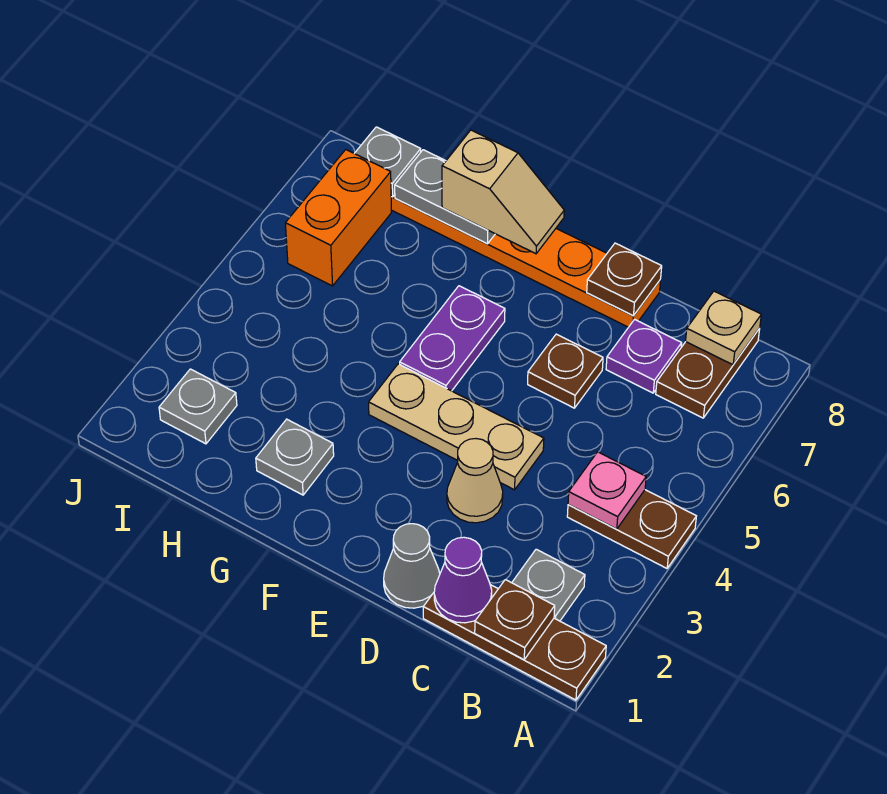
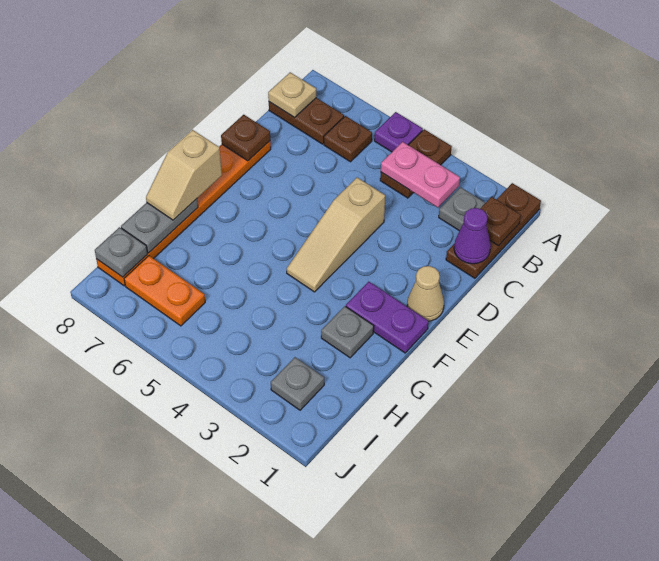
pink plate B4 level 2 -> pink plate B3:B4 level 2
purple plate C7 level 1 -> purple plate A5 level 1
grey cone D1 level 1 -> none
tan cone D3 level 1 -> tan cone E1 level 1
tan plate D4:F4 level 1 -> tan slope D4:F4 level 1 top D
brown plate D6 level 1 -> brown plate B6 level 1
purple plate F5:F6 level 1 -> purple plate F1:F2 level 1
tan slope F8:G8 level 3 top G -> tan slope F8:G8 level 3 top F
orange brick I6:I7 level 1 -> orange plate I6:I7 level 1

